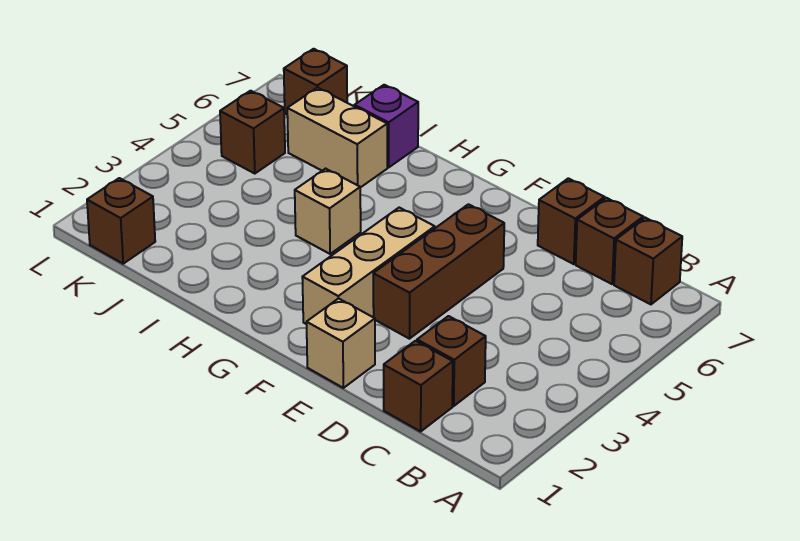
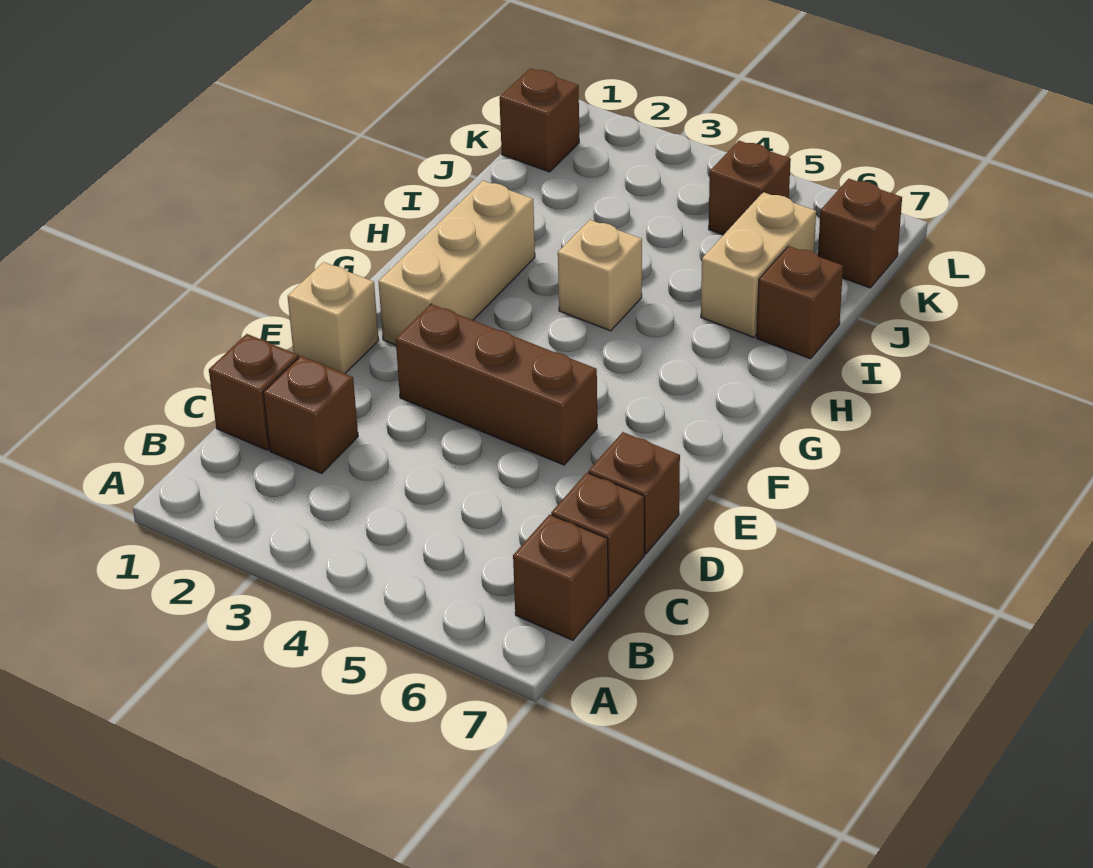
tan brick F2:F4 level 1 -> tan brick F2:H2 level 1
purple brick I7 level 1 -> brown brick I7 level 1

